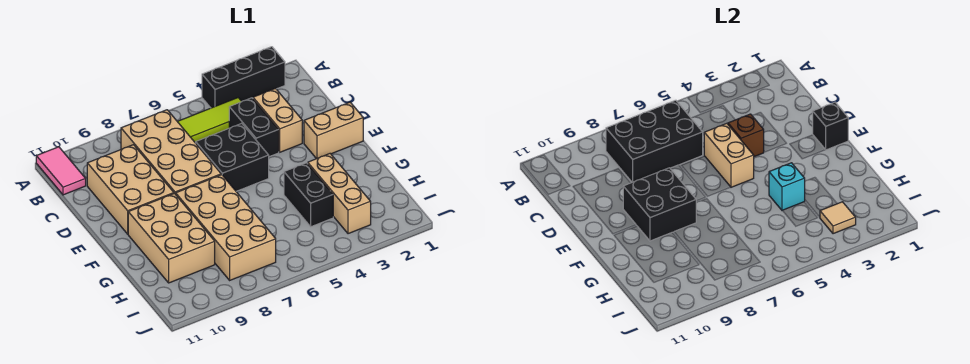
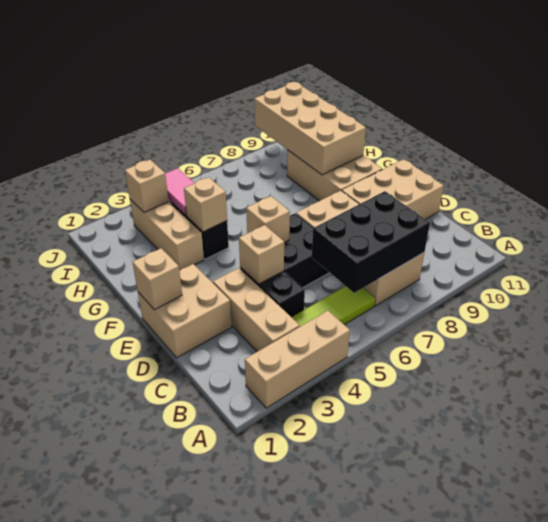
black brick A2:A4 level 1 -> tan brick A2:A4 level 1
pink tile A11:B11 level 1 -> pink tile H4:I4 level 2
tan brick C3:D3 level 1 -> tan brick B3:D3 level 1
tan brick C9:E10 level 1 -> tan brick D9:E11 level 1
brown brick D4 level 2 -> tan brick D4 level 2
tan brick D5:E5 level 2 -> tan brick E5 level 2
tan brick E1:E2 level 1 -> tan brick D1:E2 level 1
black brick E1 level 2 -> tan brick E1 level 2
black brick E8:F9 level 2 -> none
tan brick F7:I8 level 1 -> tan brick G9:J10 level 2
cyan brick G4 level 2 -> tan brick G4 level 2
tan tile I3 level 2 -> tan brick I3 level 2

